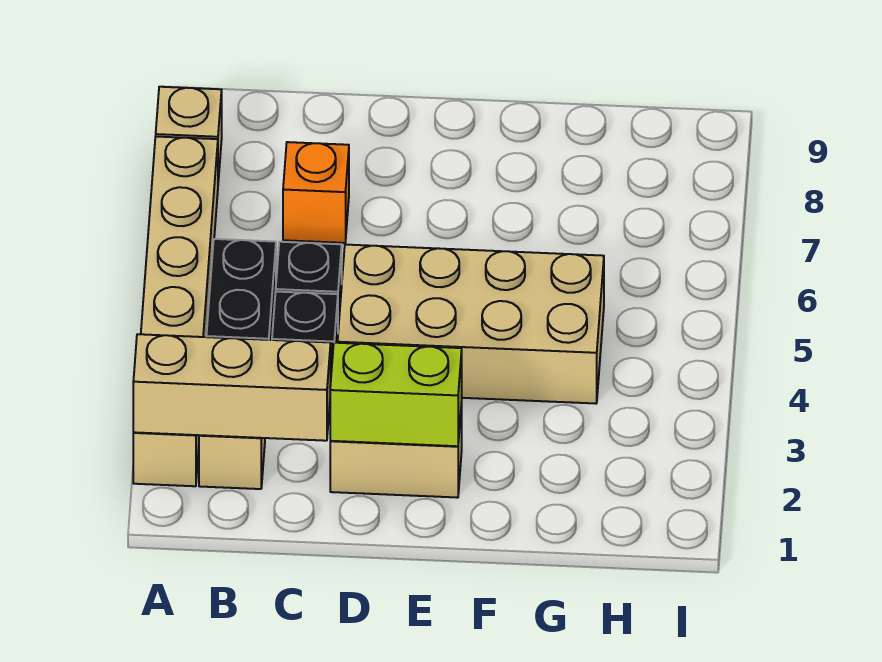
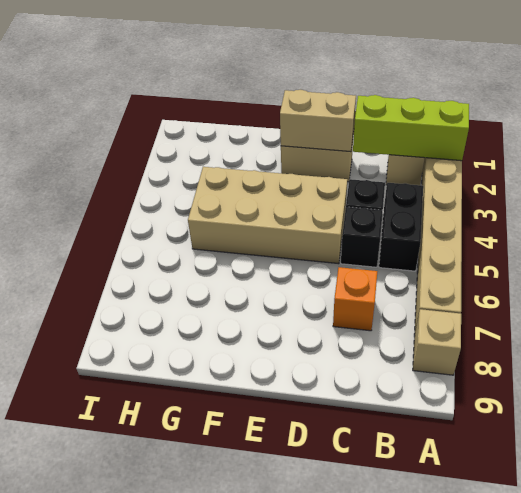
tan brick A2:C2 level 2 -> lime brick A2:C2 level 2
lime brick D2:E2 level 2 -> tan brick D2:E2 level 2

